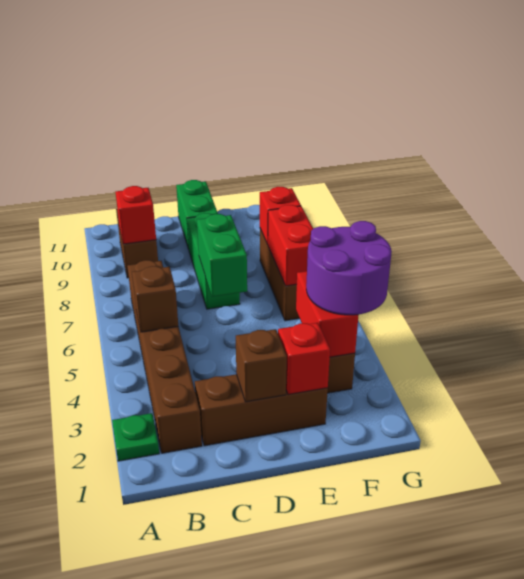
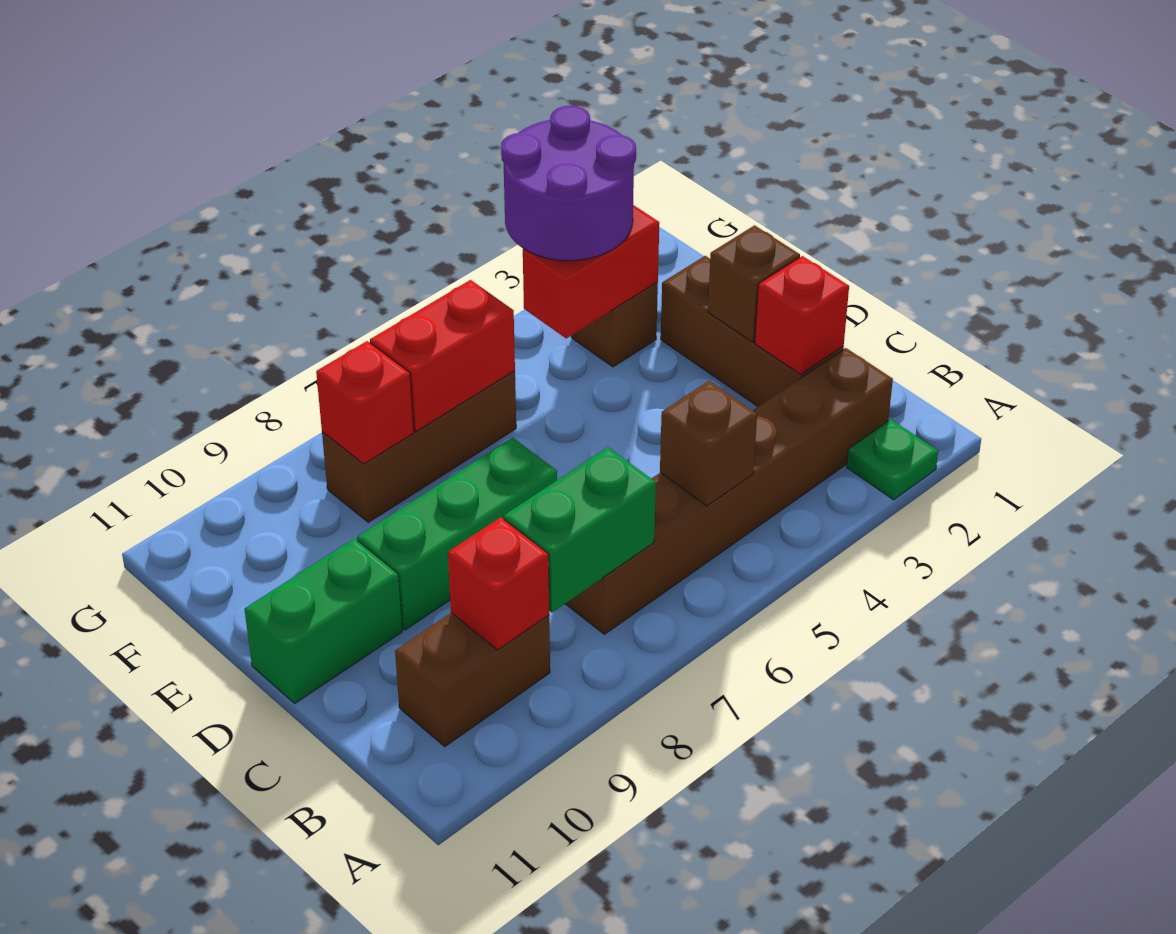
green brick D6:D7 level 2 -> green brick B7:B8 level 2
red brick E2 level 2 -> red brick C2 level 2

